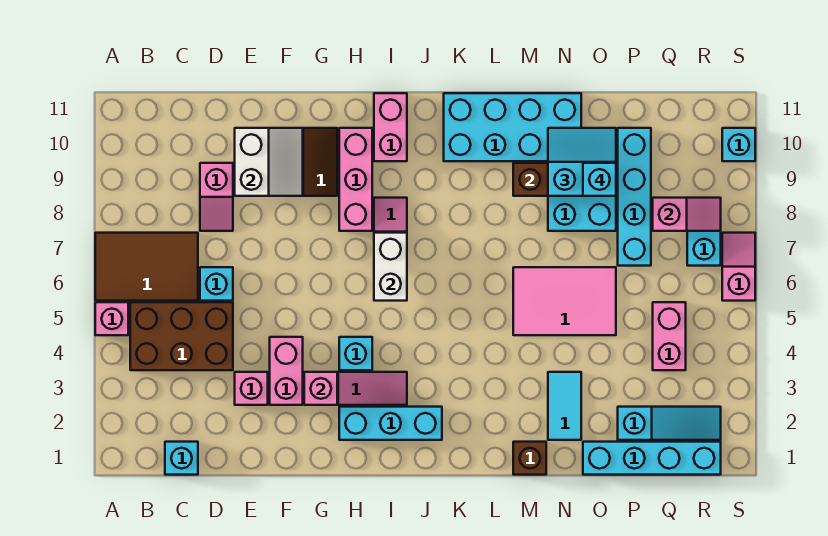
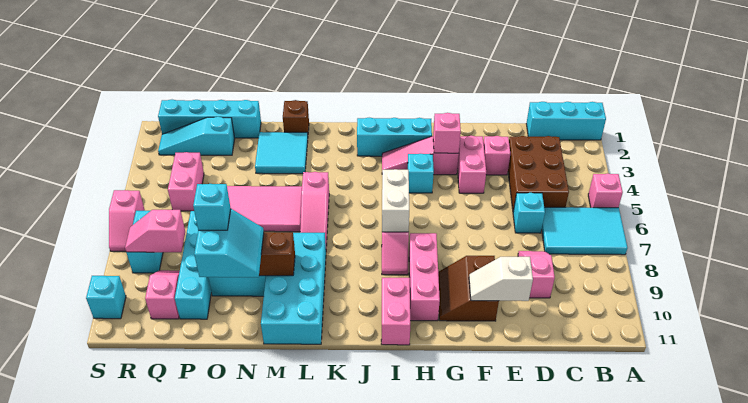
brown tile A6:C7 level 1 -> cyan tile A6:C7 level 1
brown brick B4:D5 level 1 -> brown brick C3:D5 level 1
cyan brick C1 level 1 -> cyan brick A1:C1 level 1
white slope E9:F10 level 2 top E -> white slope E10:F10 level 2 top E
cyan brick K10:N11 level 1 -> cyan brick L8:M11 level 1
none -> pink slope L5:L7 level 1 top 5
cyan tile N2:N3 level 1 -> cyan tile M2:N3 level 1
cyan slope N9:O10 level 3 top 9 -> cyan slope N9:O10 level 3 top O
none -> pink slope Q9:Q10 level 1 top 10

